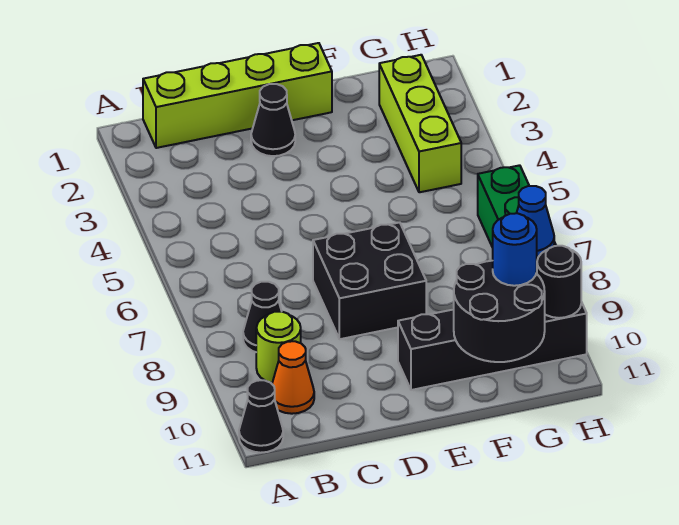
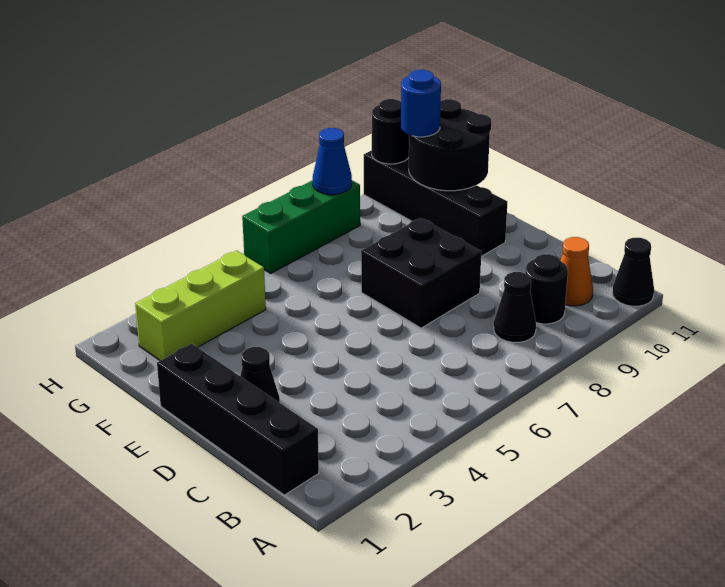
lime brick B1:E1 level 1 -> black brick B1:E1 level 1
lime round brick B9 level 1 -> black round brick B9 level 1

